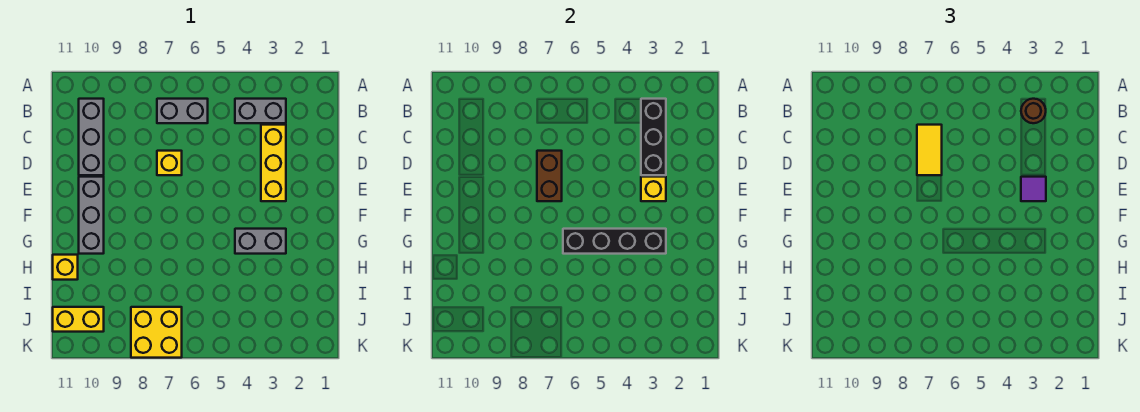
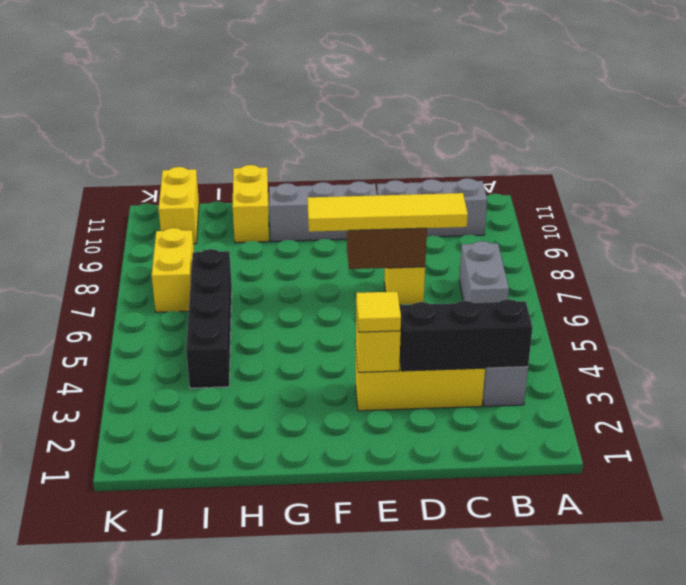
brown round brick B3 level 3 -> none
yellow tile C7:D7 level 3 -> yellow tile C7:F7 level 3
purple tile E3 level 3 -> yellow tile E3 level 3
grey brick G3:G4 level 1 -> none
black brick G3:G6 level 2 -> black brick I4:I7 level 1
yellow brick H11 level 1 -> yellow brick H10:H11 level 1
yellow brick J7:K8 level 1 -> yellow brick J7:J8 level 1

